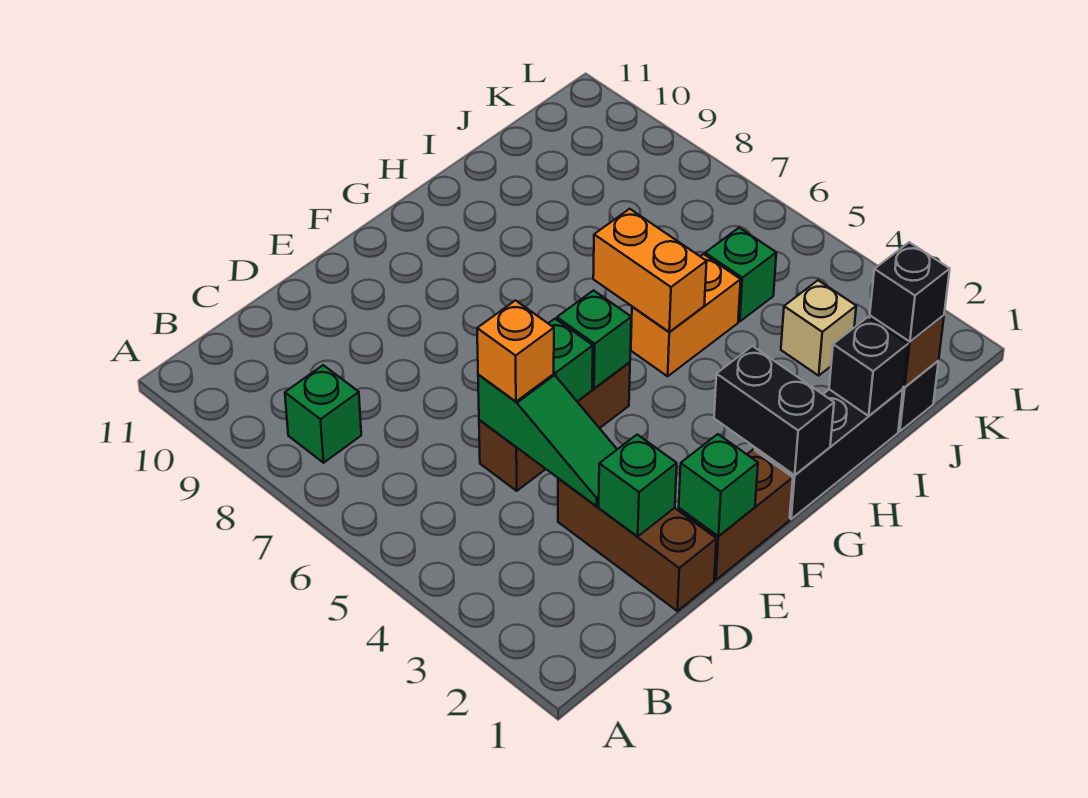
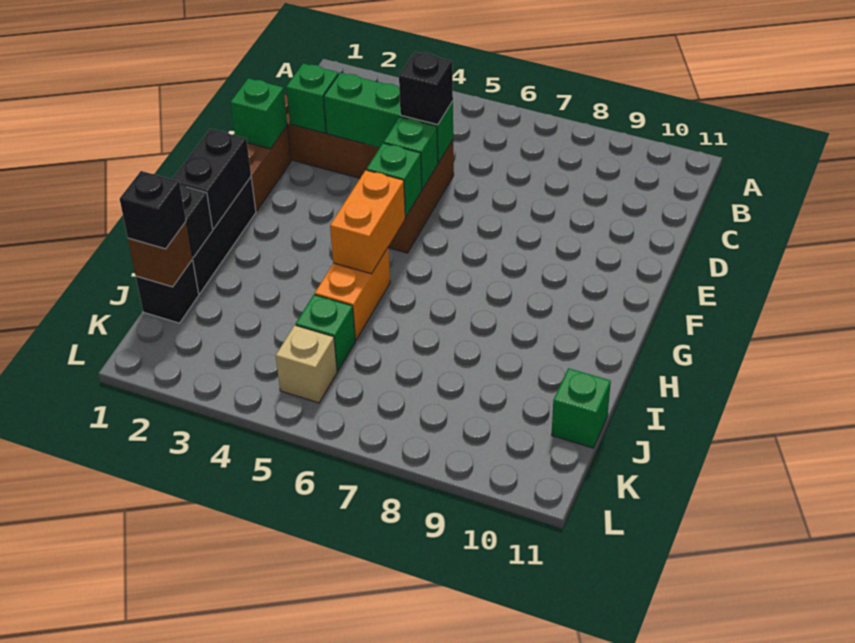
green brick B8 level 1 -> green brick J11 level 1
green slope D3:D5 level 2 top 5 -> green brick D3:D5 level 2
orange brick D5 level 3 -> black brick D5 level 3
black brick G1:G2 level 2 -> black brick G1:H1 level 2
orange brick H5:H6 level 2 -> orange brick G5:H5 level 2
tan brick J3 level 1 -> tan brick K5 level 1

